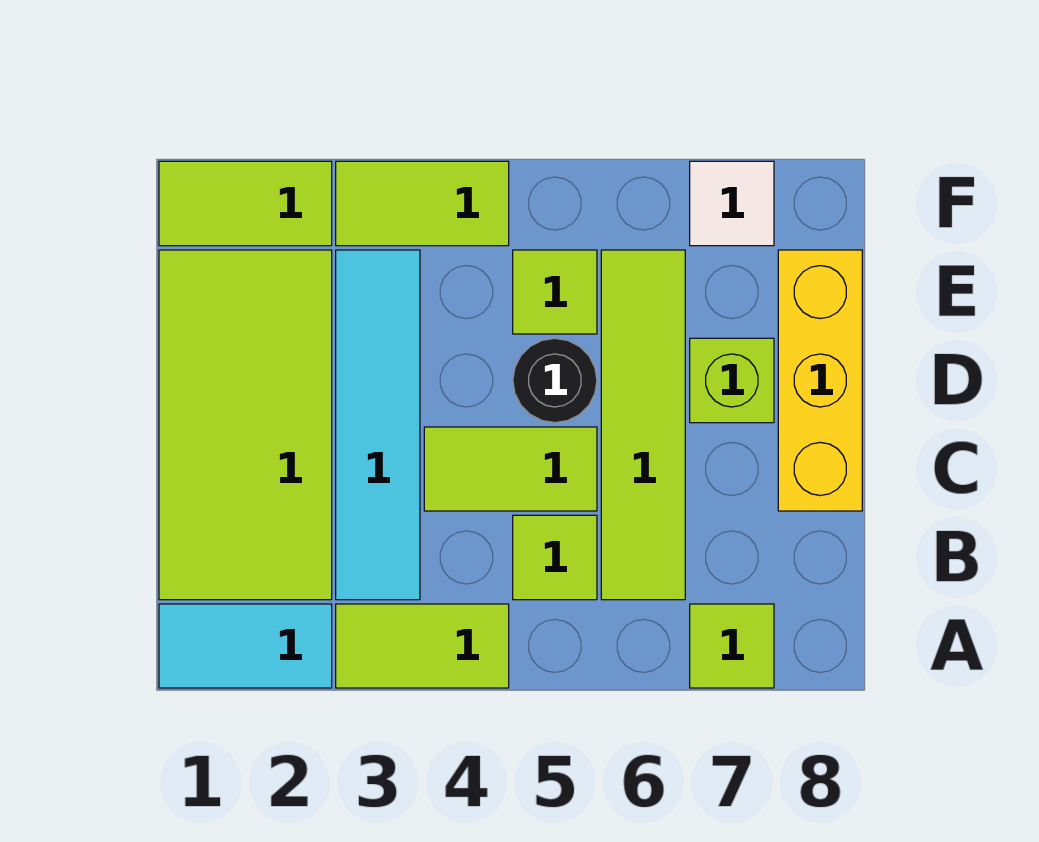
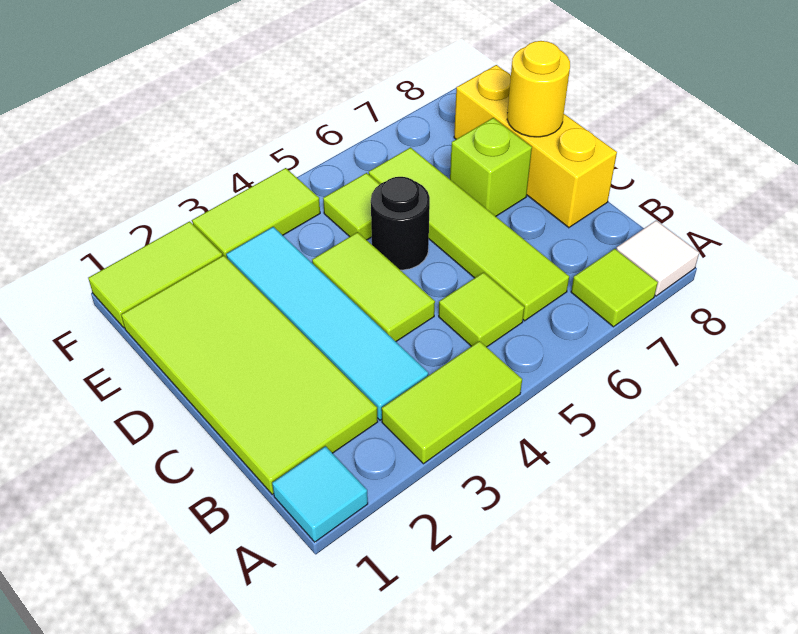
cyan tile A1:A2 level 1 -> cyan tile A1 level 1
lime tile C4:C5 level 1 -> lime tile C4:D4 level 1
none -> yellow round brick D8 level 2
white tile F7 level 1 -> white tile A8 level 1

